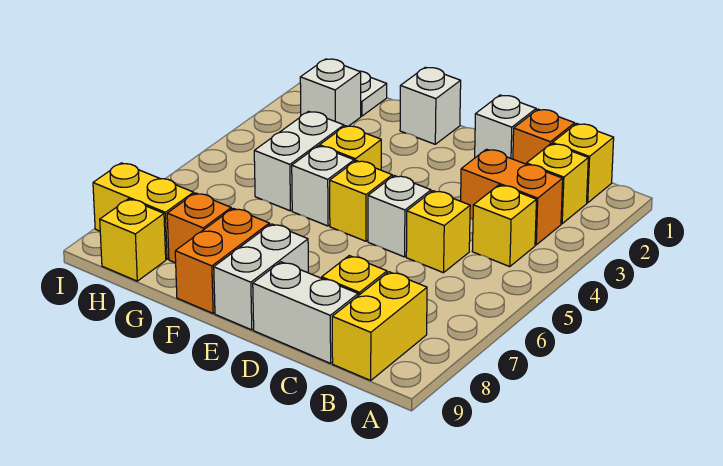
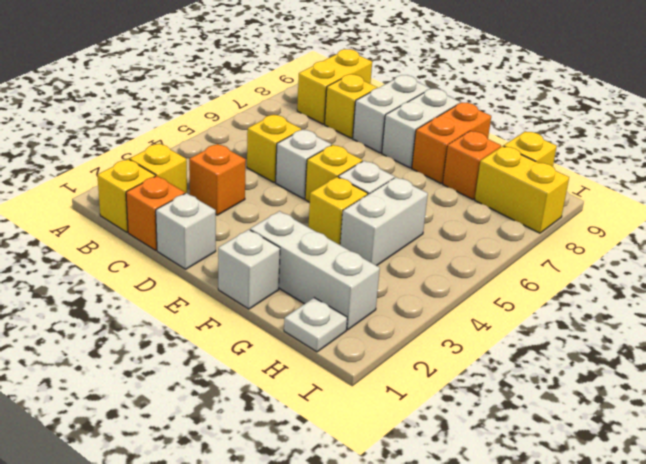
orange brick B3:C3 level 1 -> orange brick C3 level 1
yellow brick B4 level 1 -> none
white brick C9:D9 level 1 -> white brick D8:D9 level 1
white brick H2 level 1 -> white brick F2:H2 level 1

